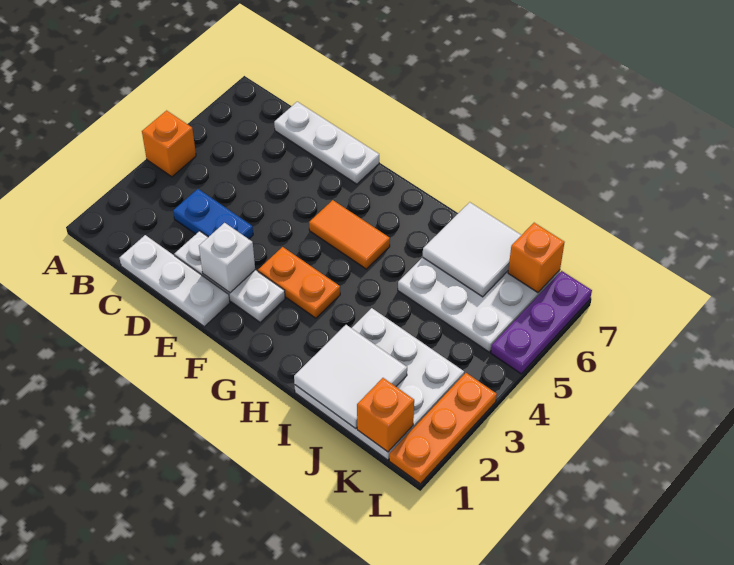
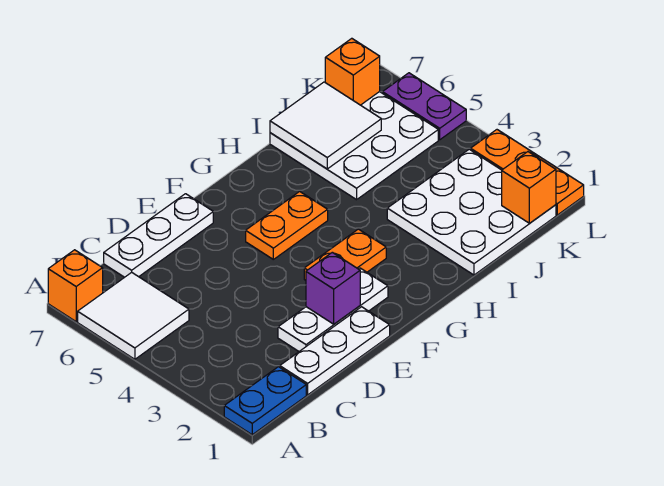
orange brick A4 level 1 -> orange brick A7 level 1
blue plate C3:D3 level 1 -> blue plate A1:B1 level 1
white brick E2 level 2 -> purple brick E2 level 2
orange tile F5:G5 level 1 -> orange plate F5:G5 level 1
white tile I1:J2 level 2 -> white tile A5:B6 level 1
purple plate L5:L7 level 1 -> purple plate L5:L6 level 1

